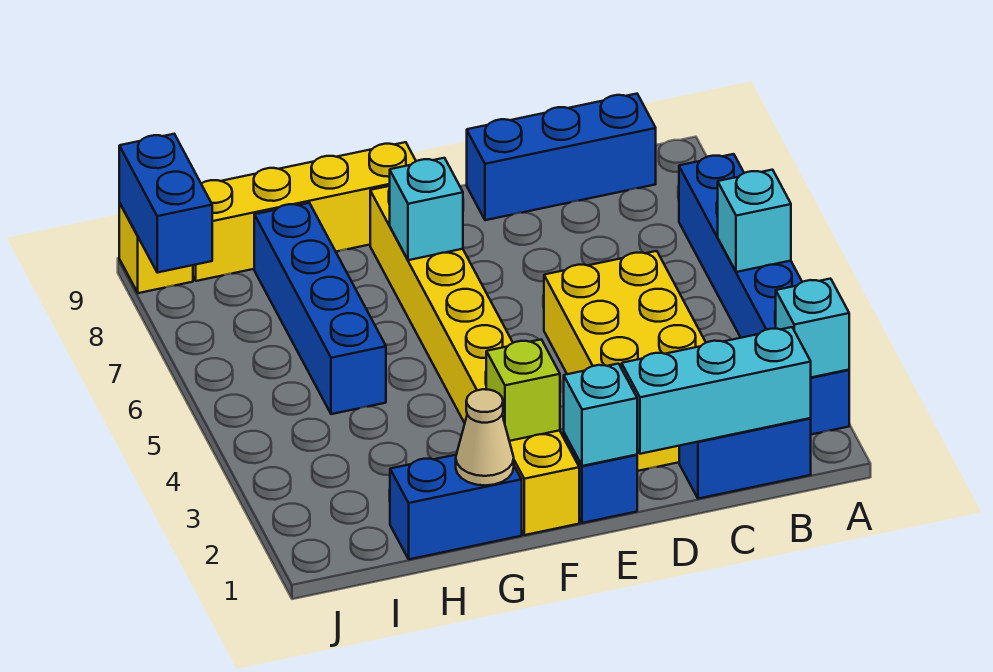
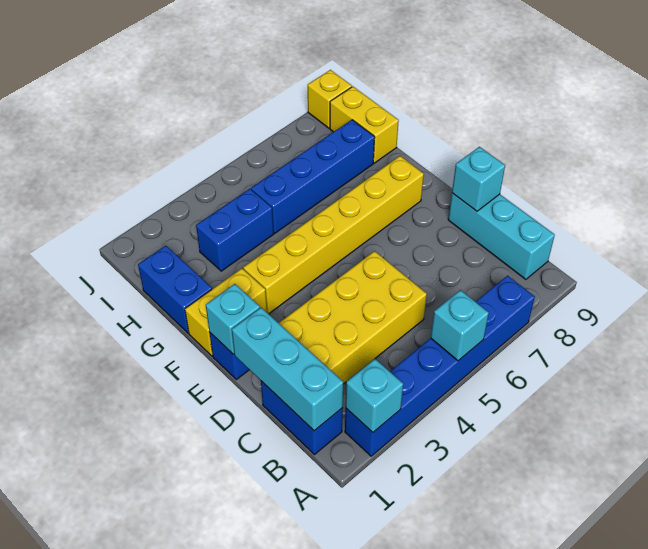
blue brick B9:D9 level 1 -> cyan brick B9:D9 level 1
lime brick F2 level 2 -> none
cyan brick F7 level 2 -> cyan brick D9 level 2
yellow brick F9:I9 level 1 -> yellow brick H9:I9 level 1
tan cone G1 level 2 -> none
blue brick J8:J9 level 2 -> blue brick H3:H4 level 1

